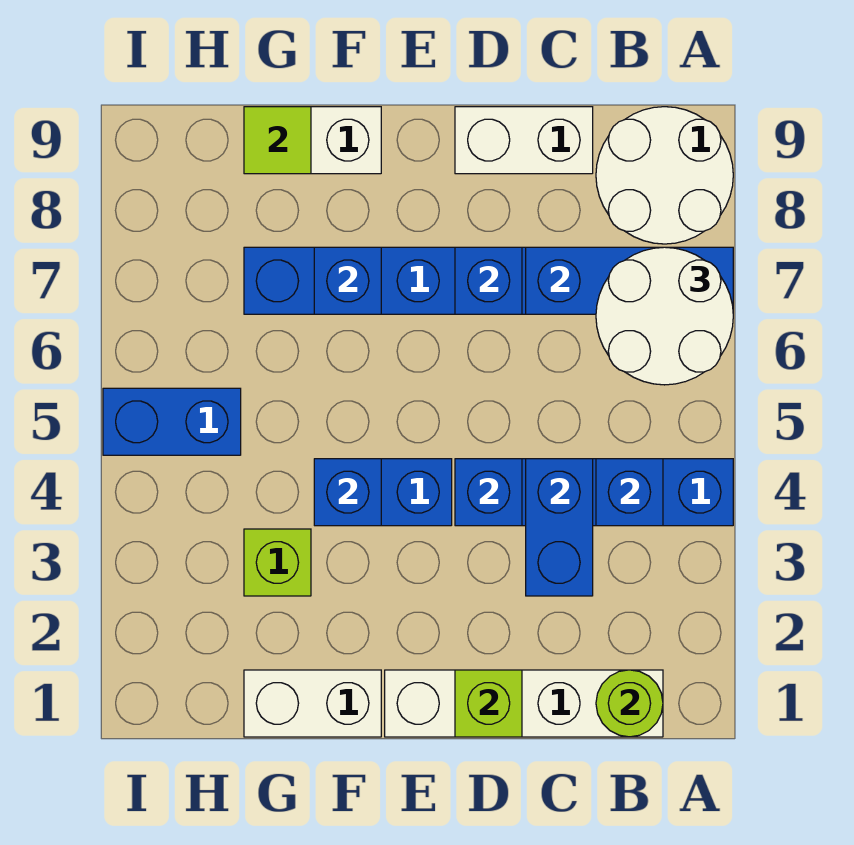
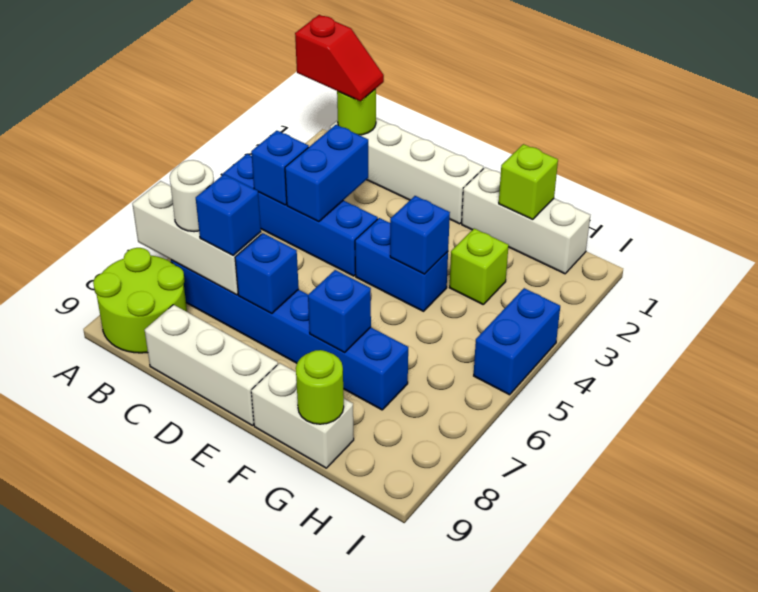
none -> red slope A1:B1 level 3 top A
white round brick A6:B7 level 3 -> white round brick B7 level 3
blue brick A7:C7 level 2 -> white brick A7:C7 level 2
white round brick A8:B9 level 1 -> lime round brick A8:B9 level 1
white brick C9:D9 level 1 -> white brick C9:E9 level 1
lime brick D1 level 2 -> lime brick G1 level 2
blue brick D4 level 2 -> blue brick C7 level 3
white brick F1:G1 level 1 -> white brick F1:H1 level 1
lime tile G9 level 2 -> lime round brick G9 level 2
blue brick H5:I5 level 1 -> blue brick I4:I5 level 1

